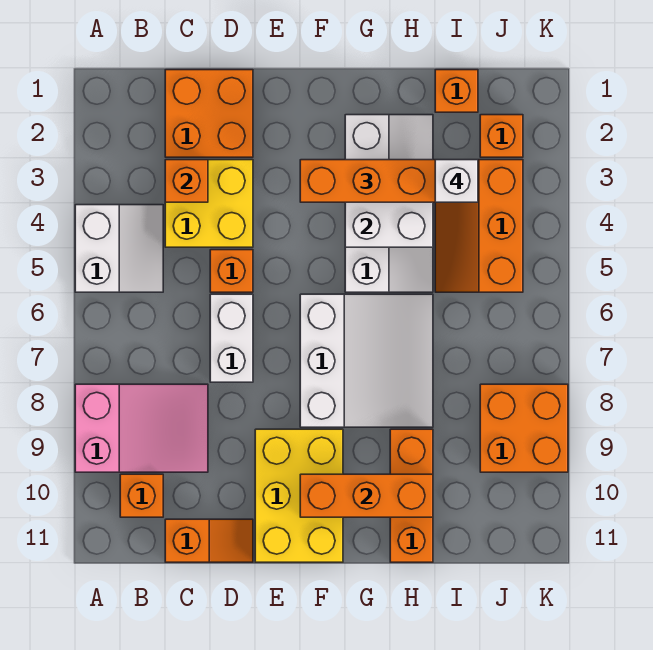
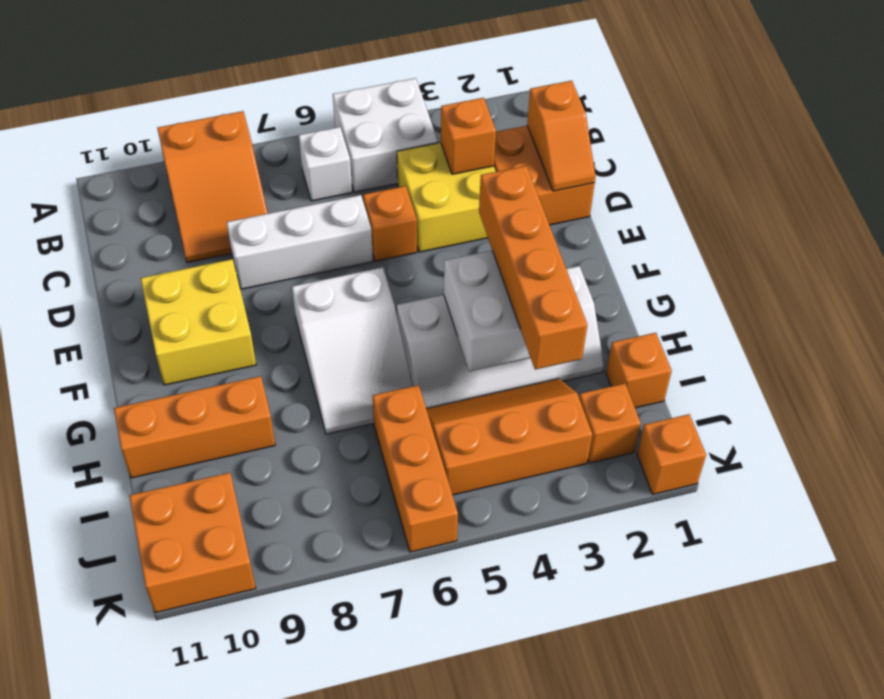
white slope A4:B5 level 1 top A -> white brick A4:B5 level 1
pink slope A8:C9 level 1 top A -> orange slope A8:C9 level 1 top A
orange brick B10 level 1 -> orange brick K1 level 1
orange slope C11:D11 level 1 top C -> orange slope C1:D1 level 2 top C
white brick D6:D7 level 1 -> white brick D6:D8 level 1
yellow brick E9:F11 level 1 -> yellow brick E9:F10 level 1
white slope F6:H8 level 1 top F -> white slope F6:H7 level 1 top F
orange brick F10:H10 level 2 -> orange brick I6:K6 level 1
white brick I3 level 4 -> white brick B6 level 1
orange brick J8:K9 level 1 -> orange brick J10:K11 level 1

